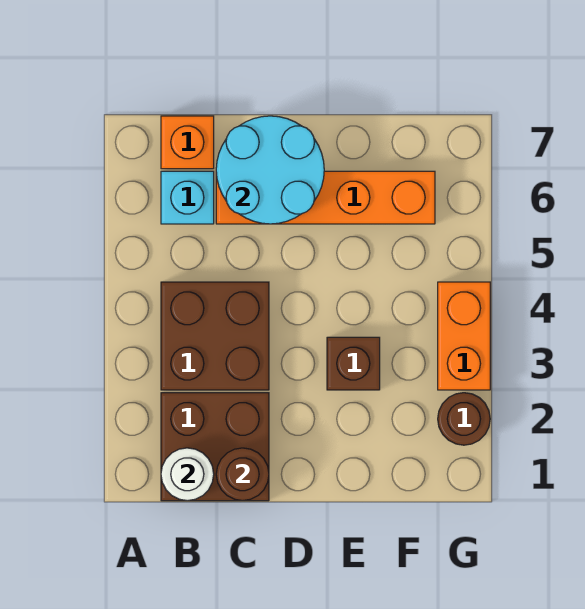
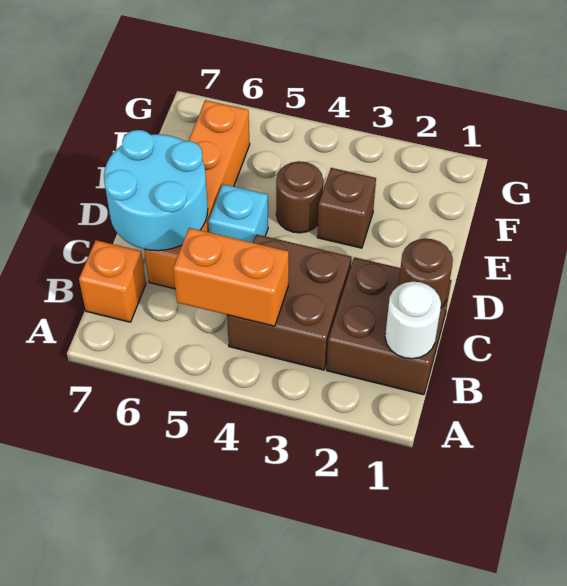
cyan brick B6 level 1 -> cyan brick D5 level 1
brown round brick G2 level 1 -> brown round brick E4 level 1
orange brick G3:G4 level 1 -> orange brick B4:B5 level 2

